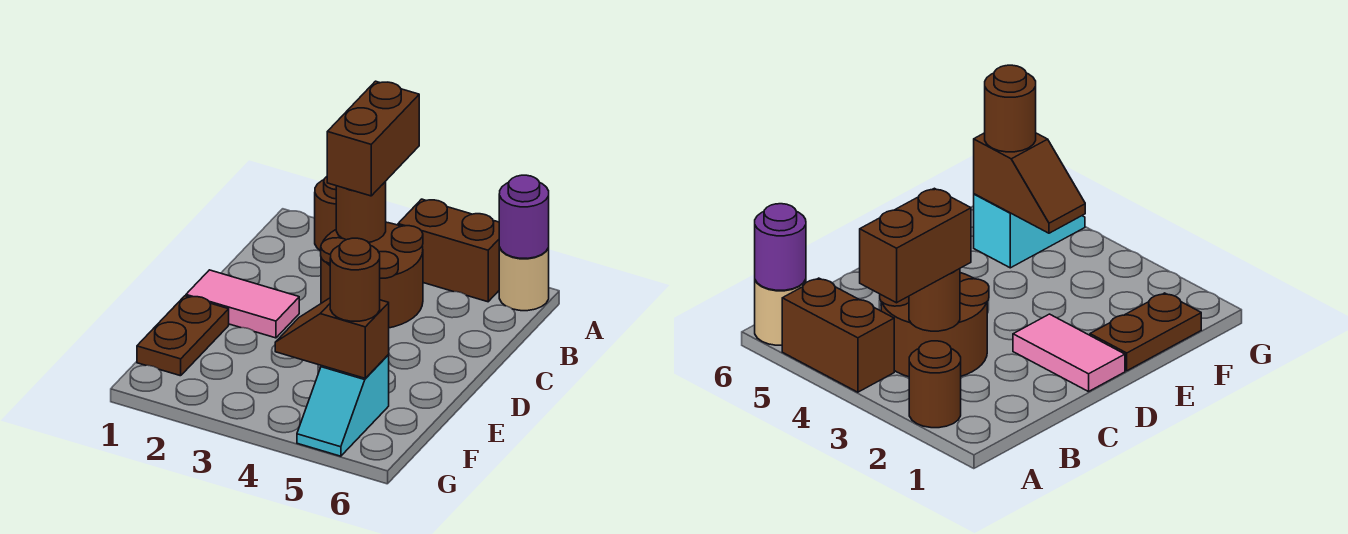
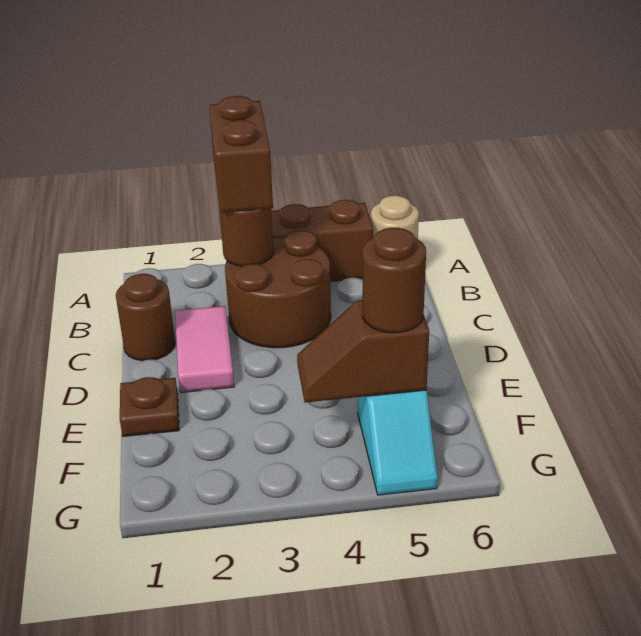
brown round brick A2 level 1 -> brown round brick C1 level 1
purple round brick A6 level 2 -> none
pink tile D1:D2 level 1 -> pink tile C2:D2 level 1
brown plate E1:F1 level 1 -> brown plate E1 level 1

